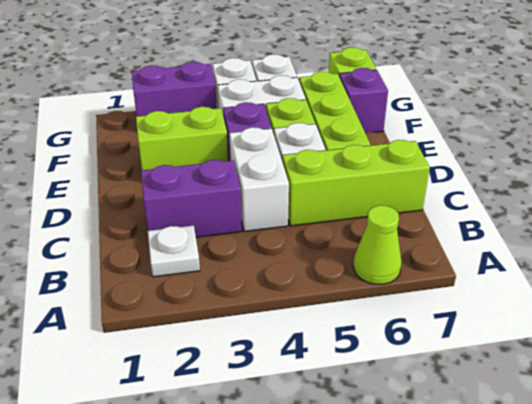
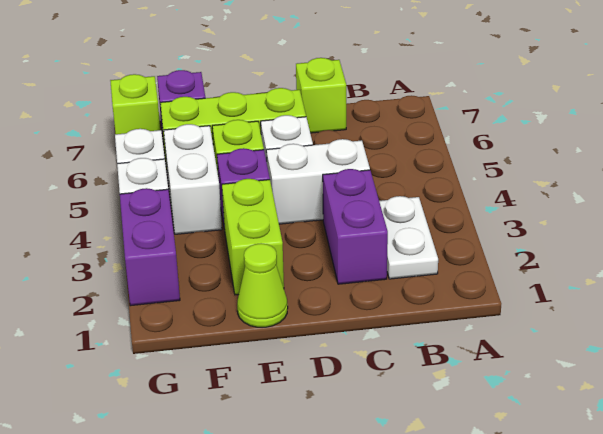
lime cone A6 level 1 -> lime cone E1 level 1
white plate B2 level 1 -> white plate B2:B3 level 1
lime brick C5:C7 level 1 -> lime brick C7 level 1

